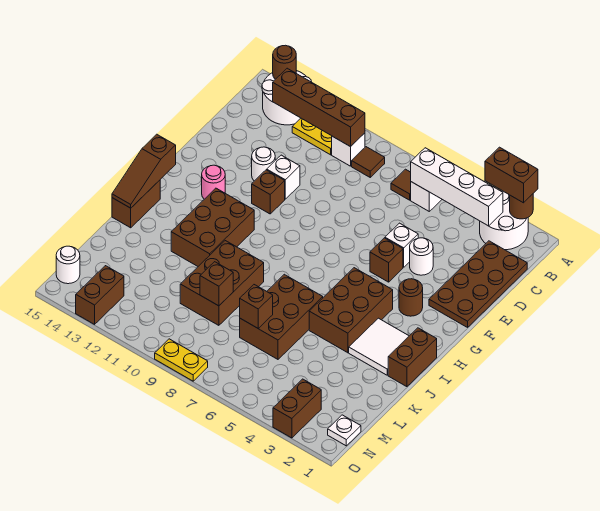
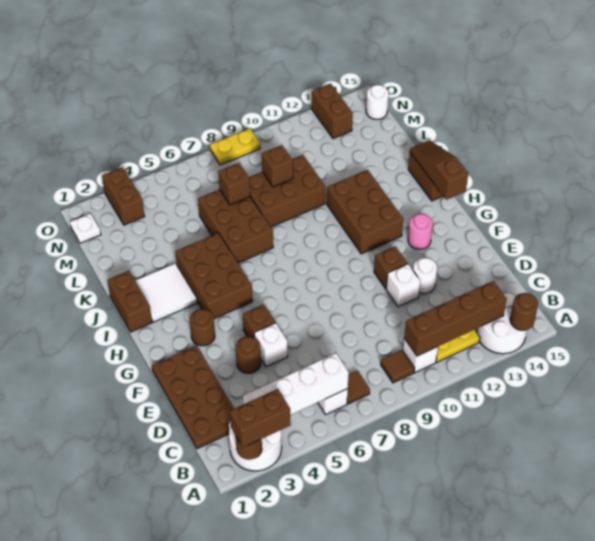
white round brick E4 level 1 -> brown round brick E4 level 1
brown brick J9:L10 level 1 -> brown brick K8:L10 level 1

